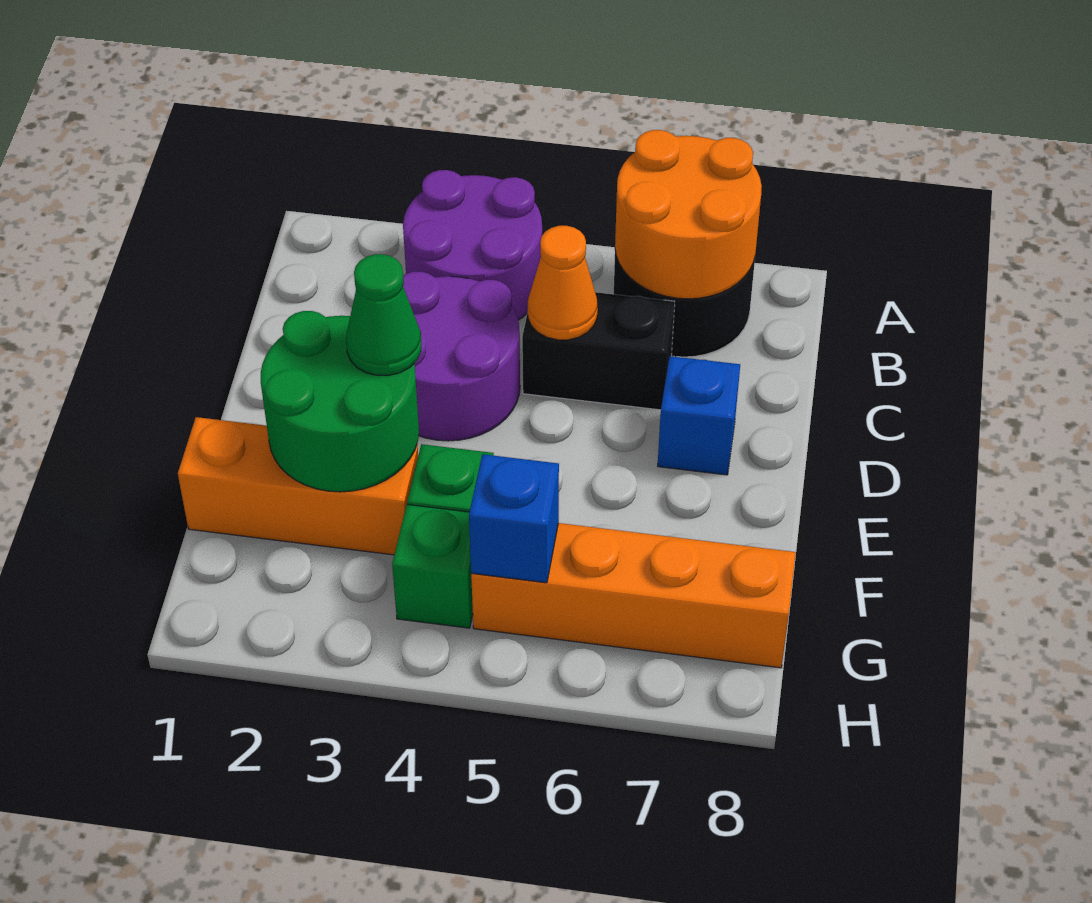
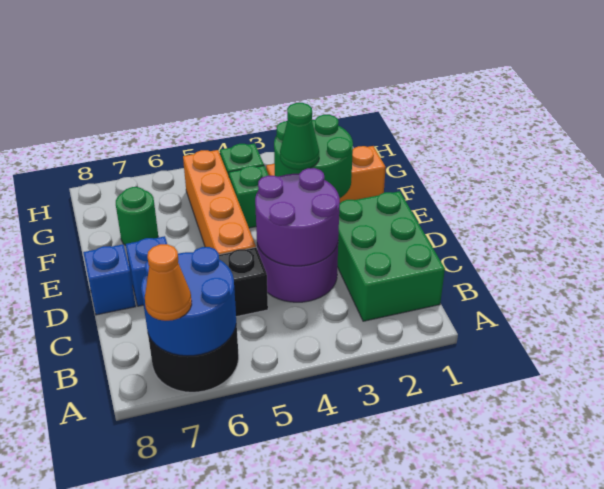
purple round brick A3:B4 level 1 -> purple round brick C3:D4 level 2
orange round brick A6:B7 level 2 -> blue round brick A6:B7 level 2
none -> green brick B1:D2 level 1
orange cone C5 level 2 -> orange cone A7 level 3
none -> green round brick F7 level 1
orange brick G5:G8 level 1 -> orange brick D5:G5 level 1
blue brick G5 level 2 -> blue brick D8 level 1

